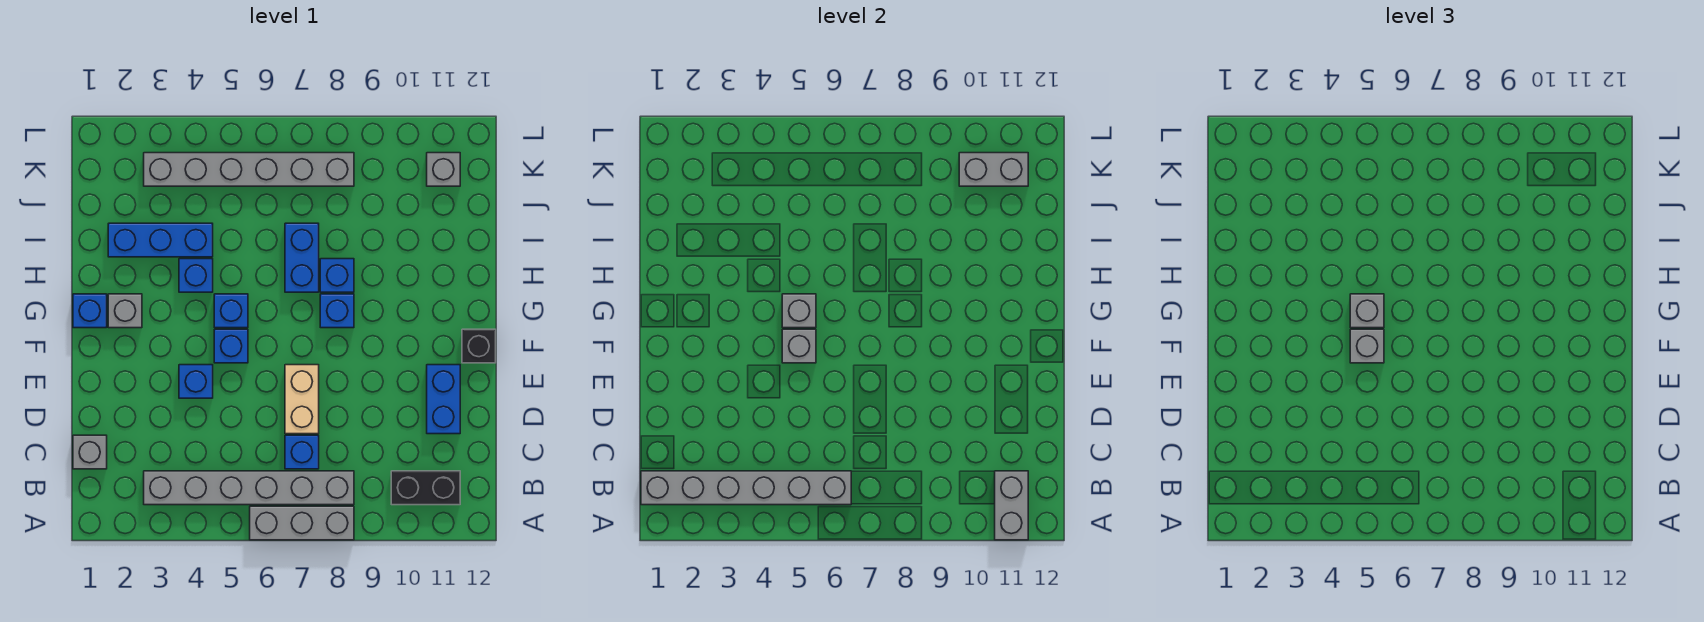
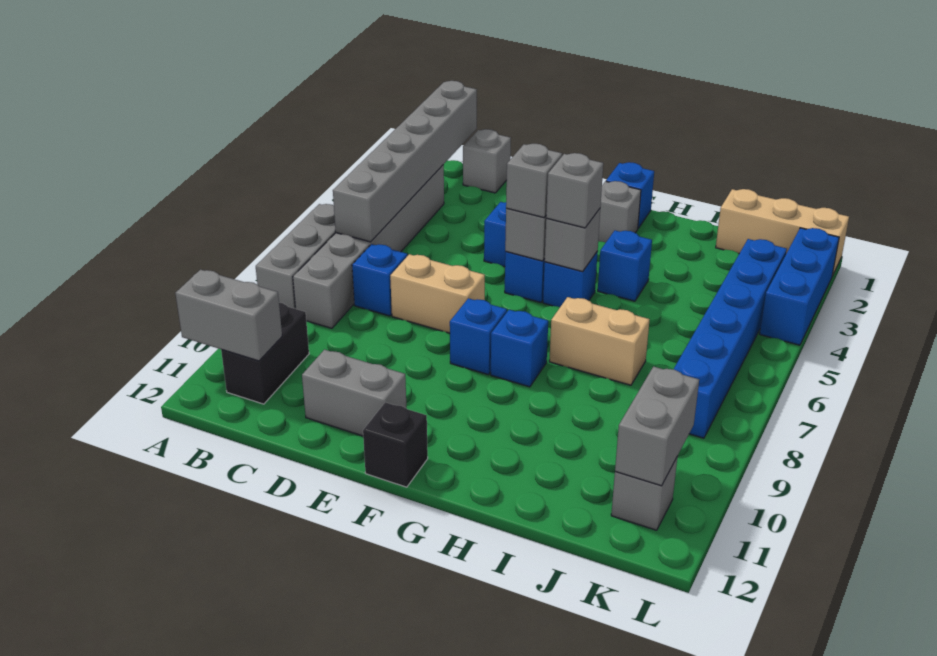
blue brick D11:E11 level 1 -> grey brick D11:E11 level 1
blue brick H7:I7 level 1 -> tan brick H7:I7 level 1
blue brick H8 level 1 -> blue brick F8 level 1
blue brick I2:I4 level 1 -> blue brick L2:L4 level 1
none -> tan brick J1:L1 level 1
grey brick K3:K8 level 1 -> blue brick K3:K8 level 1

